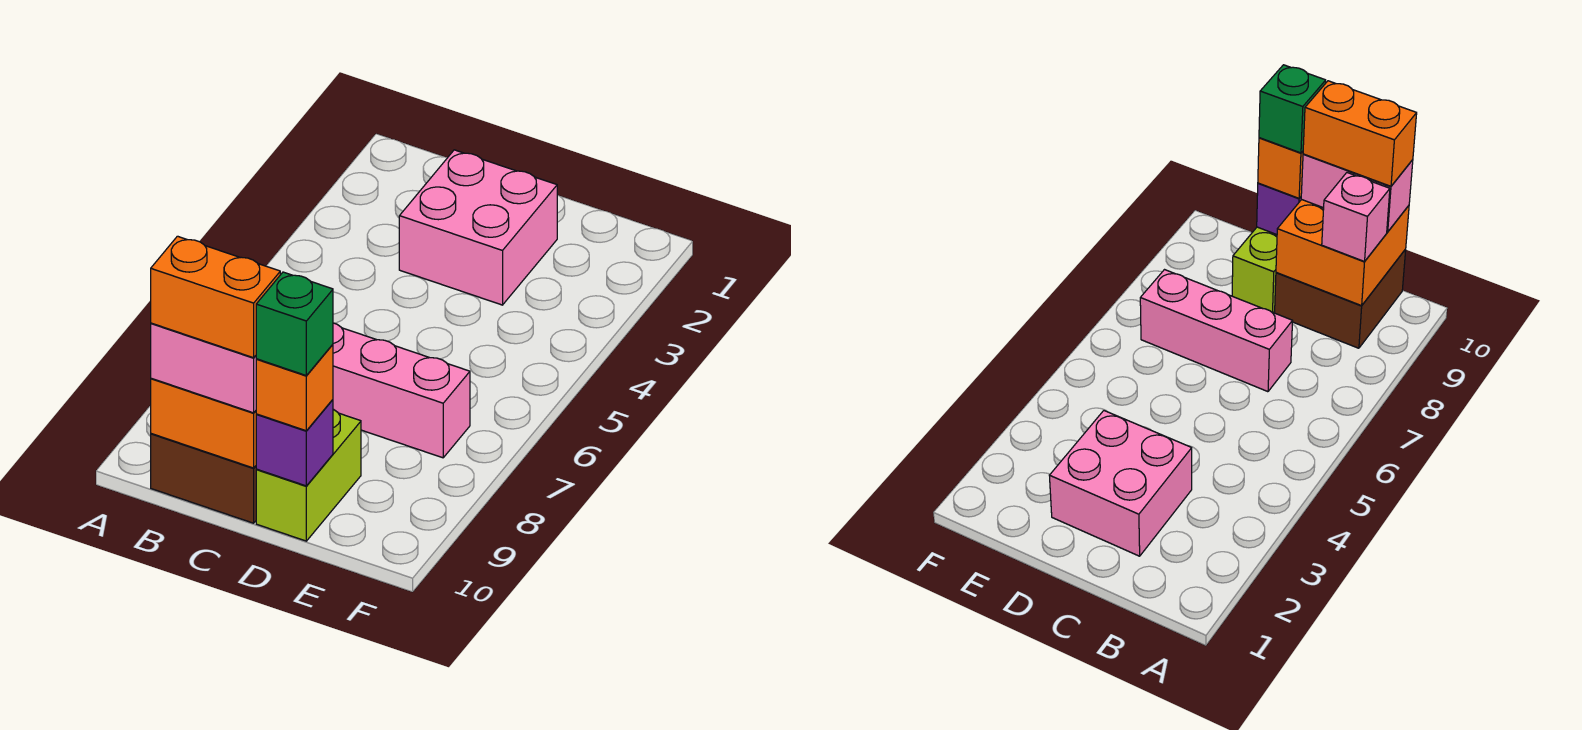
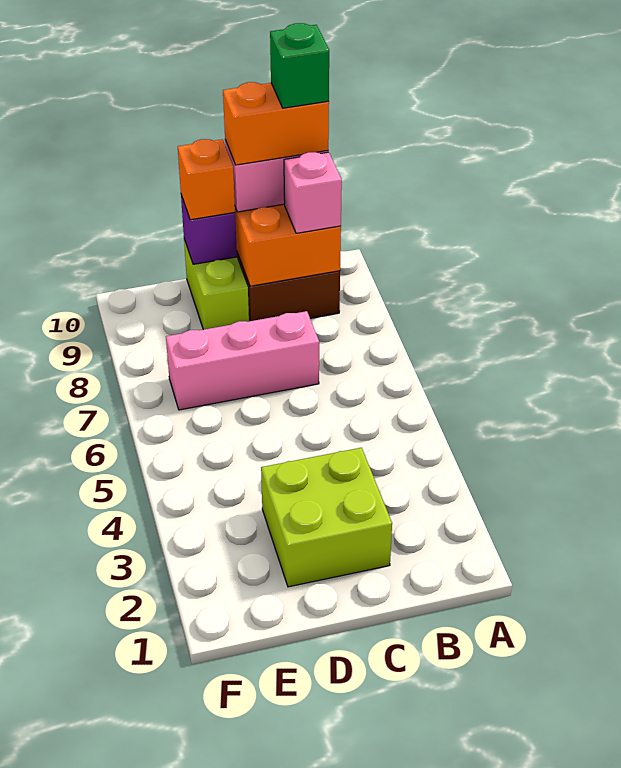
pink brick C2:D3 level 1 -> lime brick C2:D3 level 1
green brick D10 level 4 -> green brick B10 level 5

